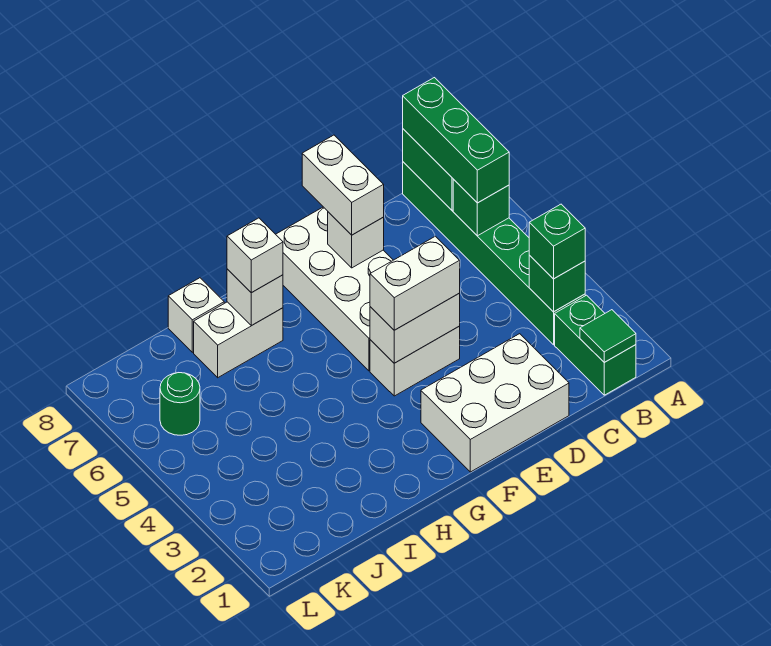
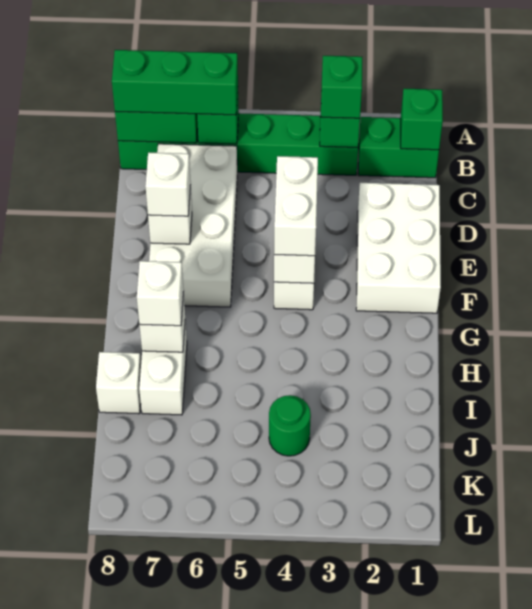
green tile B1 level 2 -> green brick B1 level 2
white brick E5:F8 level 1 -> white brick C6:F7 level 1
white brick E7:E8 level 3 -> white brick E7 level 3
green round brick K6 level 1 -> green round brick J4 level 1

